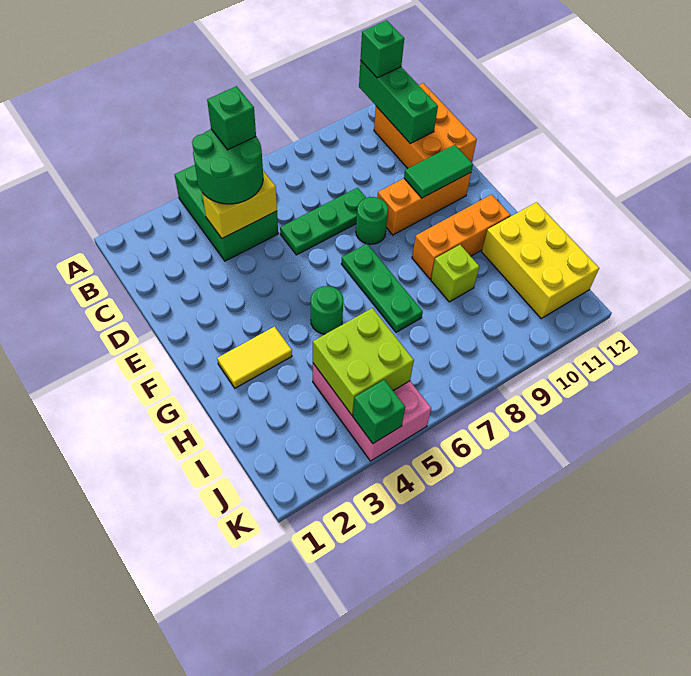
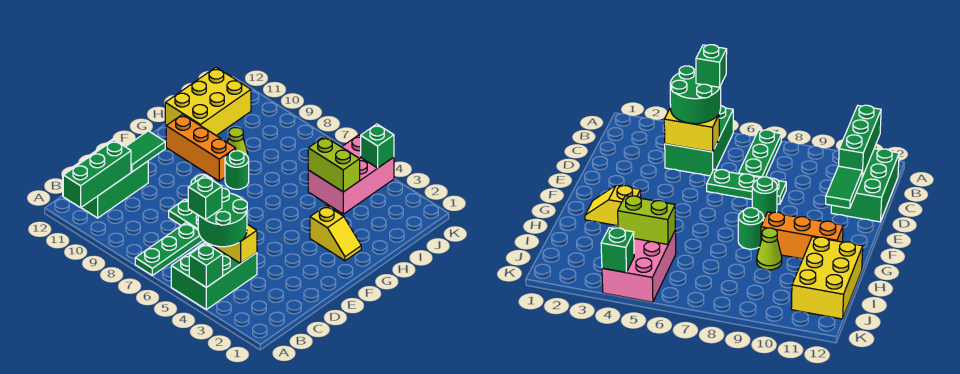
green brick A11 level 3 -> green brick A4 level 2
orange brick B11:D12 level 1 -> green brick B11:D12 level 1
orange brick E9:E11 level 1 -> none
green tile E10:E11 level 2 -> green tile D11:E11 level 2
green plate F7:H7 level 1 -> green plate A7:C7 level 1
yellow tile G2:G3 level 1 -> yellow slope G2:G3 level 1 top 3
green round brick G5 level 1 -> green round brick G8 level 1
lime brick H9 level 1 -> lime cone H9 level 1
lime brick I4:J5 level 2 -> lime brick I4:I5 level 2

